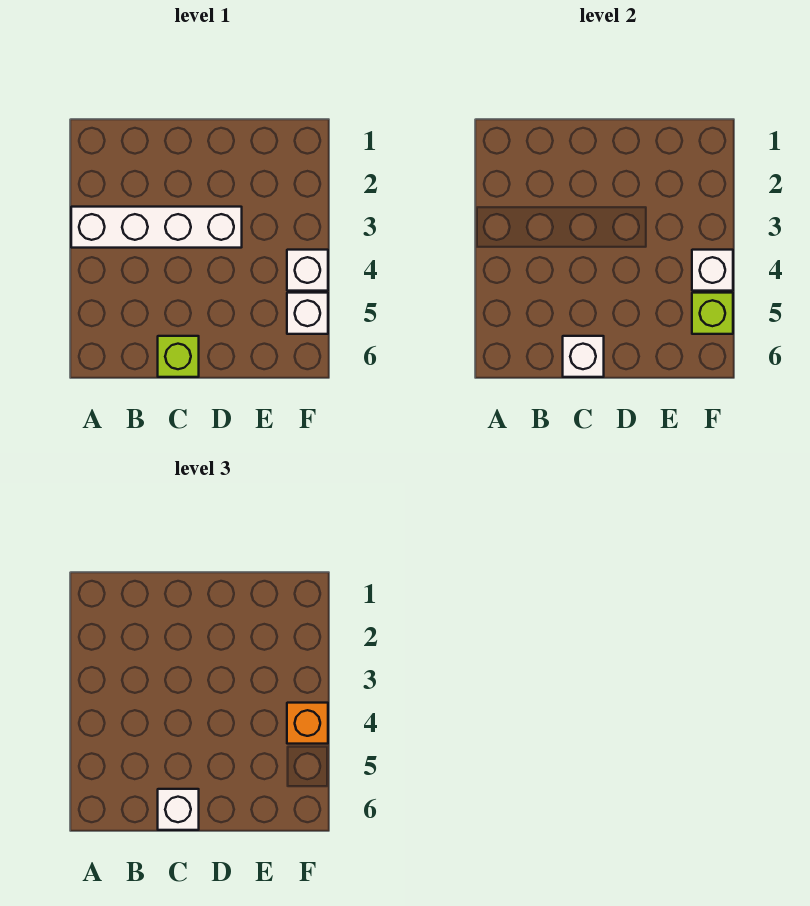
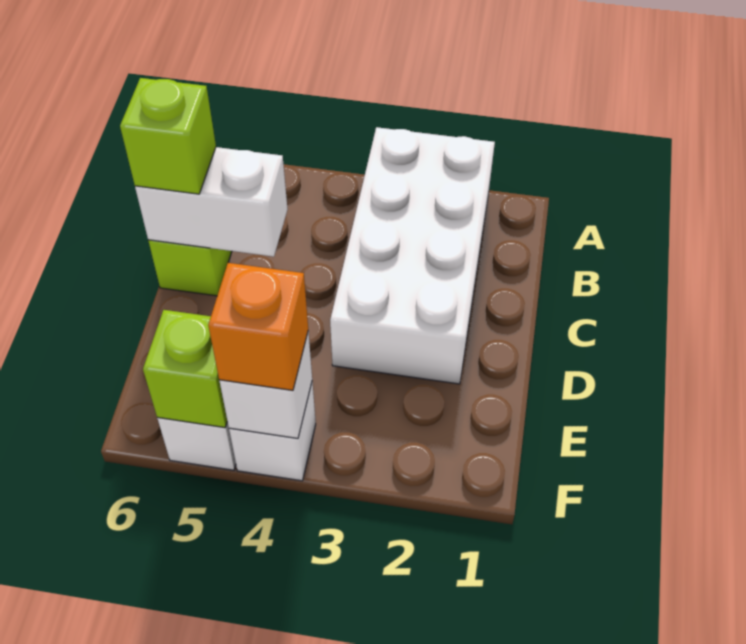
white brick A3:D3 level 1 -> white brick A2:D3 level 1
white brick C6 level 2 -> white brick C5:C6 level 2
white brick C6 level 3 -> lime brick C6 level 3

